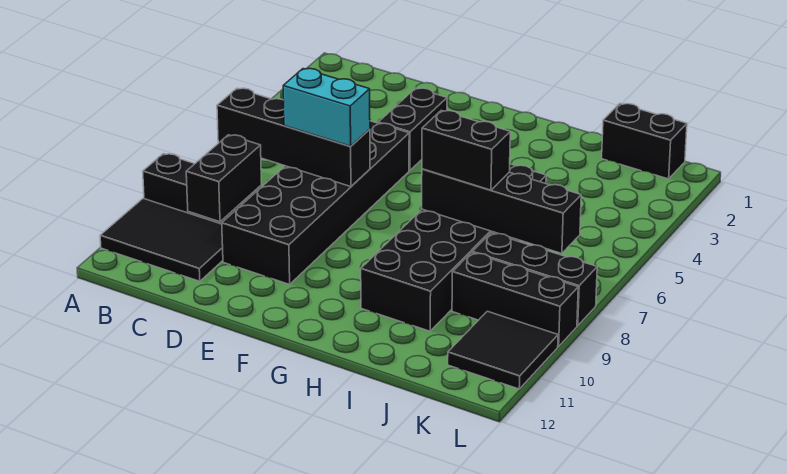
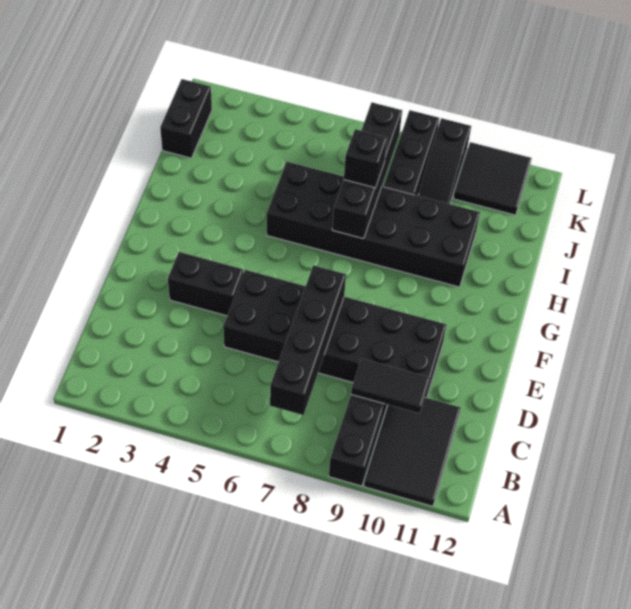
black brick C9:C10 level 2 -> black tile C9:C10 level 2
cyan brick D7:E7 level 3 -> none
black brick H7:I7 level 3 -> black brick I7 level 3
black brick J9:L9 level 1 -> black slope J9:L9 level 1 top L

